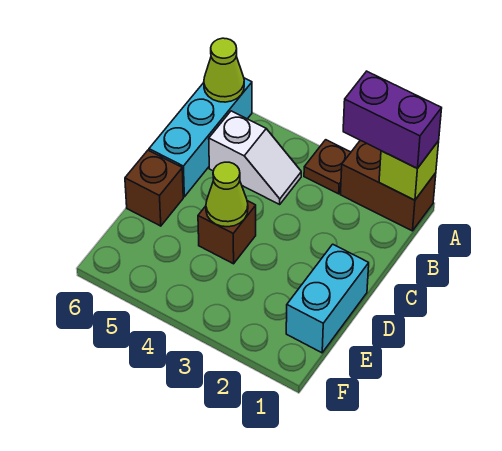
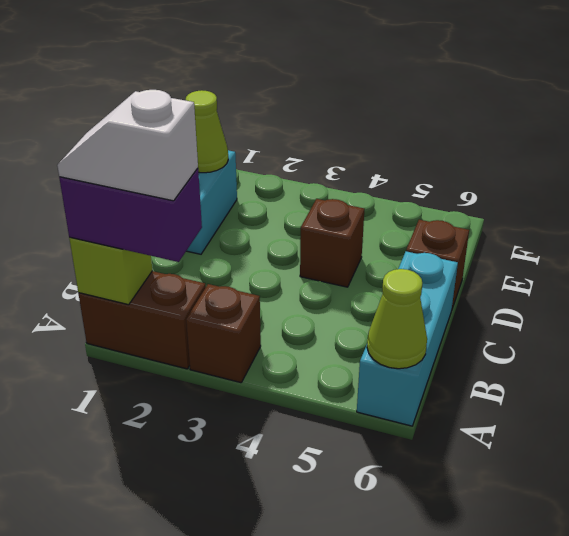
brown plate A3 level 1 -> brown brick A3 level 1
white slope B4:B5 level 1 top 5 -> white slope A1:A2 level 4 top 2
lime cone D4 level 2 -> lime cone E1 level 2

